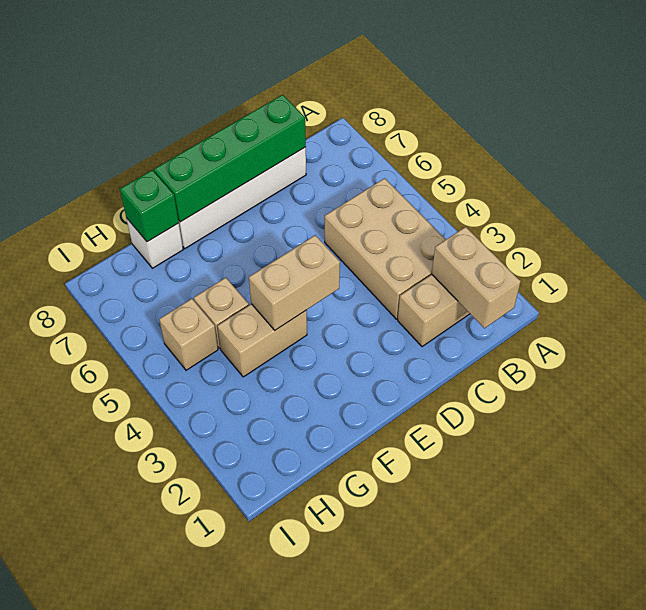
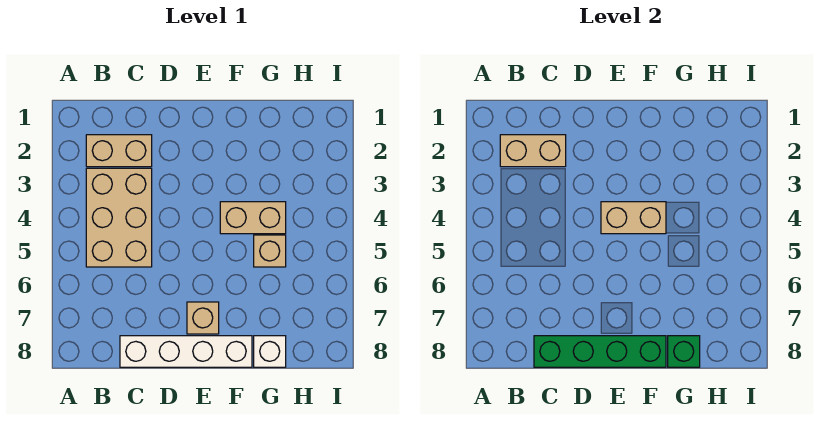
tan brick B1:B2 level 2 -> tan brick B2:C2 level 2
tan brick H5 level 1 -> tan brick E7 level 1

